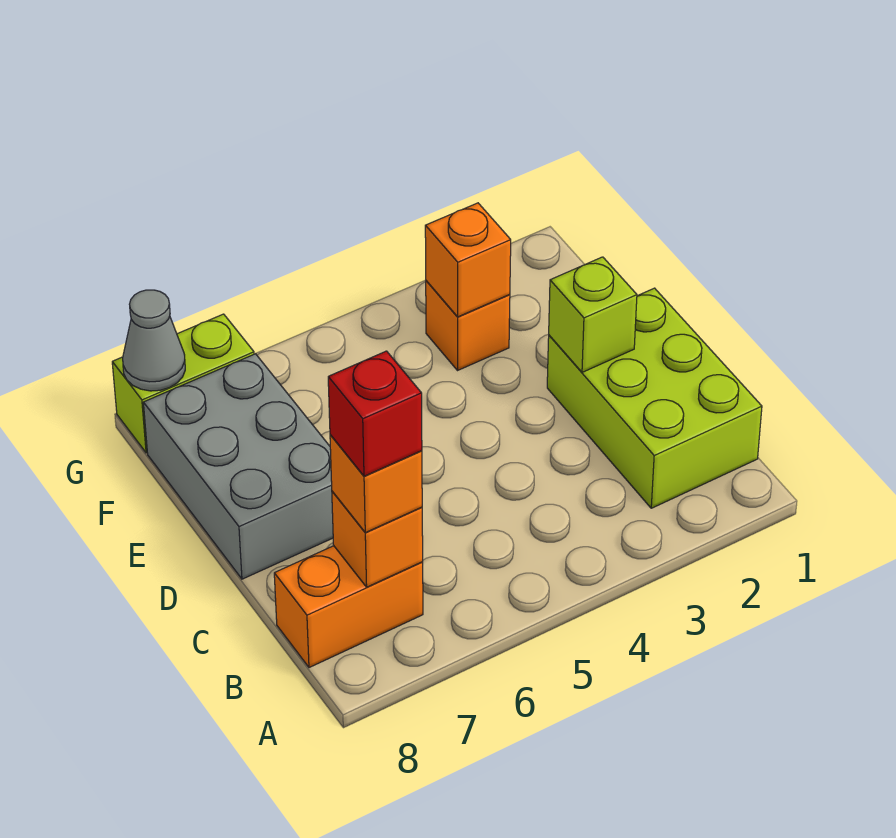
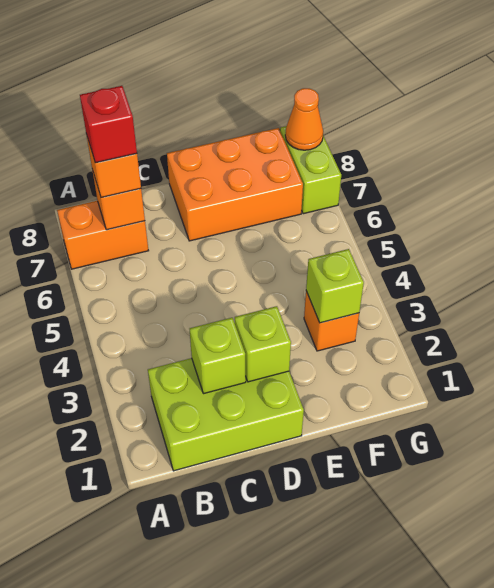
orange brick B7:B8 level 1 -> orange brick A7:B7 level 1
none -> lime brick C2 level 2
grey brick D7:F8 level 1 -> orange brick D7:F8 level 1
orange brick F3 level 2 -> lime brick F3 level 2
grey cone G8 level 2 -> orange cone G8 level 2

